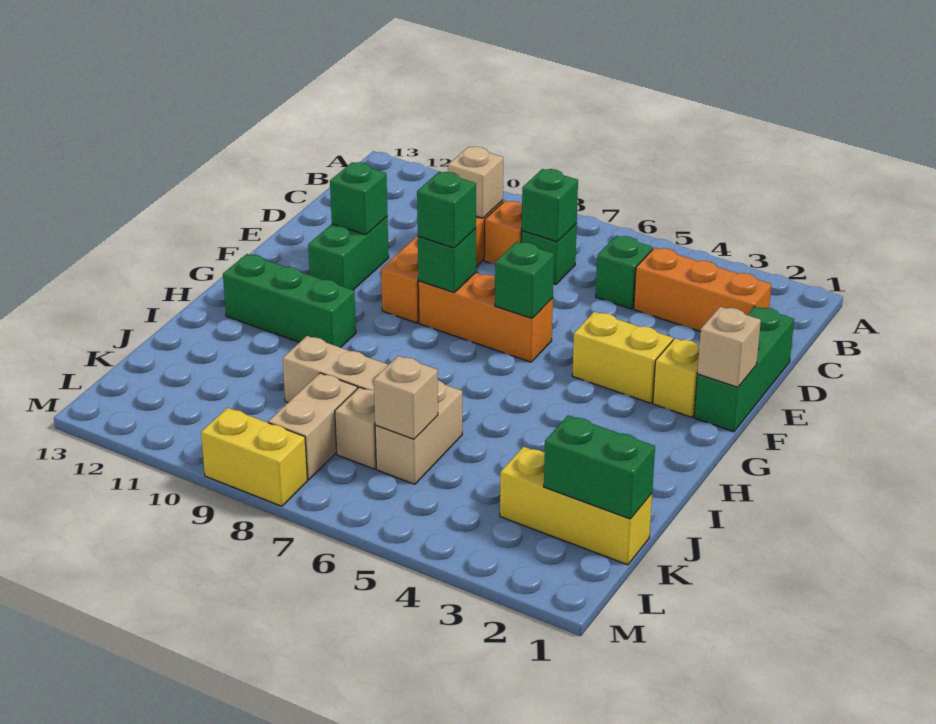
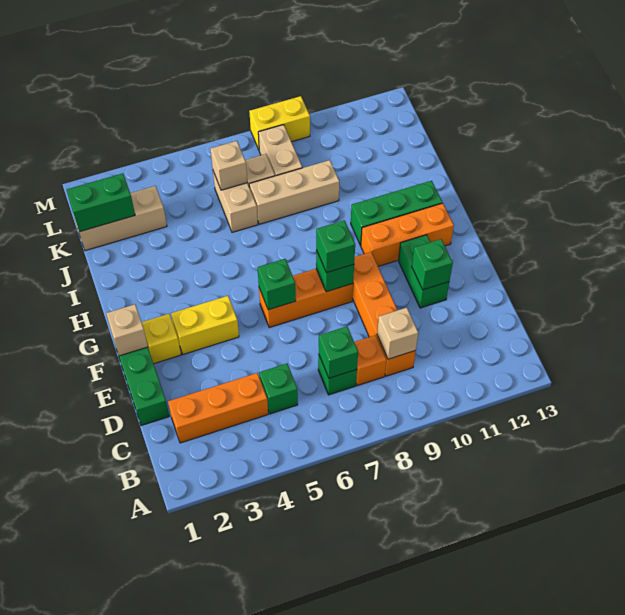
none -> orange brick G10:G12 level 1
yellow brick K1:K3 level 1 -> tan brick K1:K3 level 1

